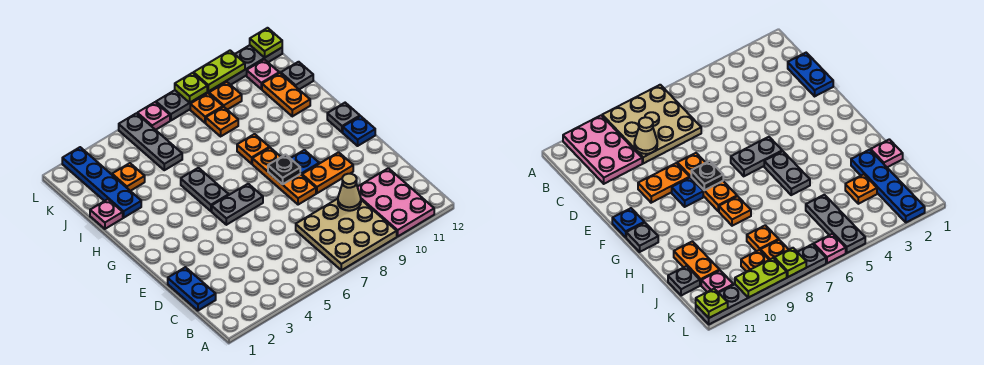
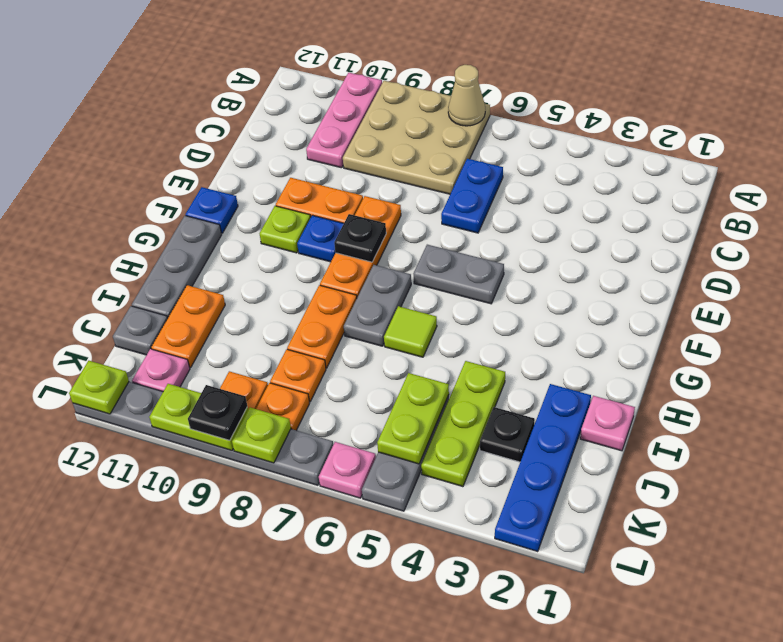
pink plate A10:C11 level 1 -> pink plate A10:C10 level 1
blue plate C1:D1 level 1 -> blue plate C6:D6 level 1
tan cone C9 level 2 -> tan cone A7 level 2
none -> lime plate F10 level 1
grey plate G5:H5 level 1 -> grey plate G7:H7 level 1
grey plate G12 level 1 -> grey plate G12:I12 level 1
none -> lime tile H6 level 1
orange plate H8 level 1 -> orange plate H8:I8 level 1
none -> lime plate I4:K4 level 1
orange plate J3 level 1 -> black plate J3 level 1
none -> lime plate J5:K5 level 2
none -> black plate L9 level 3

